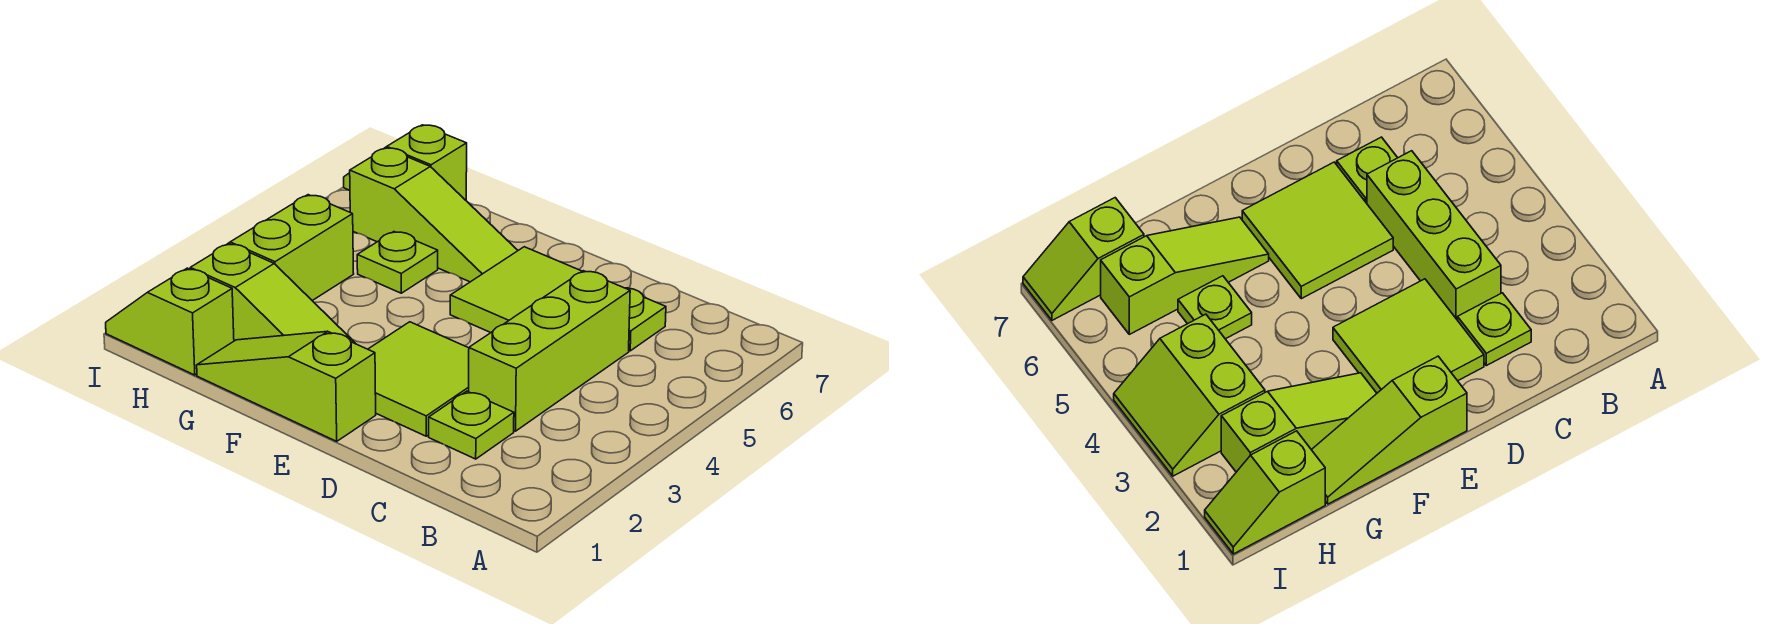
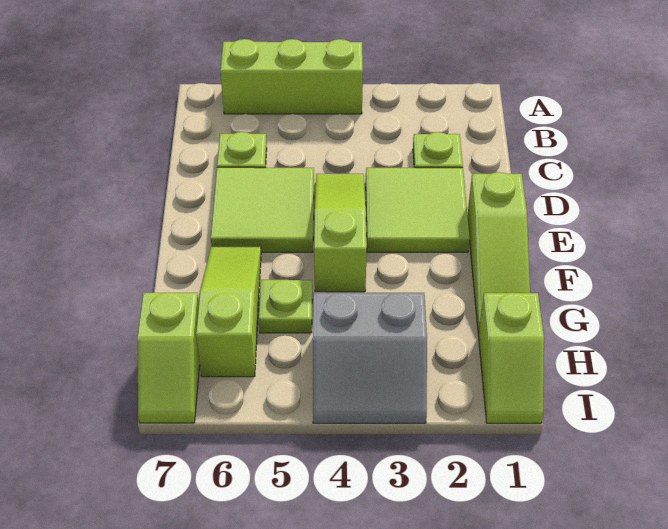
lime brick C3:C5 level 1 -> lime brick A4:A6 level 1
lime slope F2:H2 level 1 top H -> lime slope D4:F4 level 1 top F
lime slope H3:I4 level 1 top H -> grey slope H3:I4 level 1 top H

